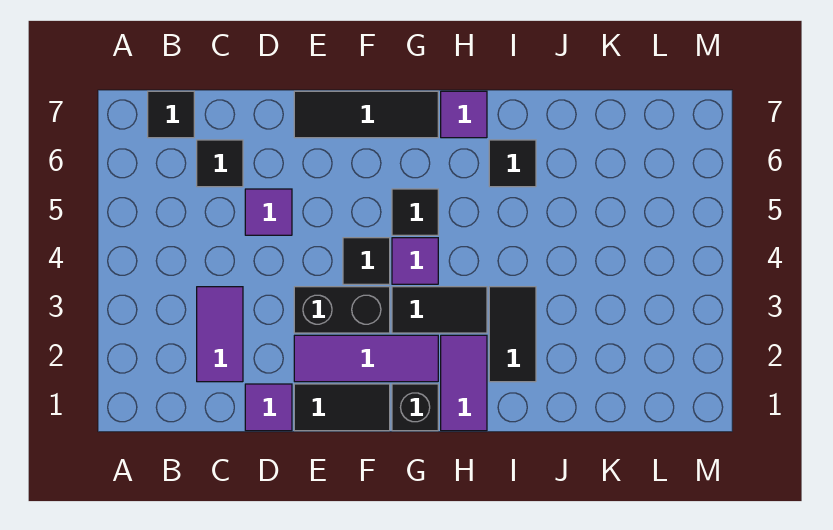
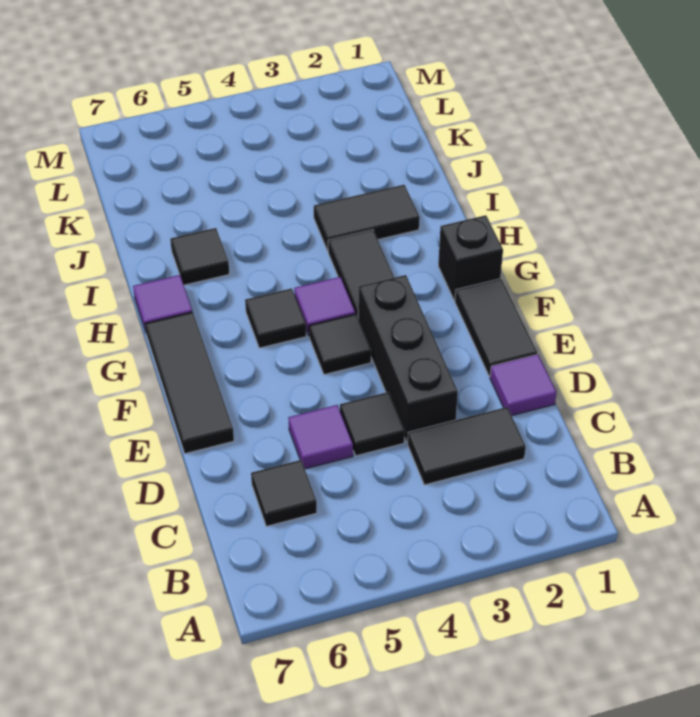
black tile B7 level 1 -> black tile D4 level 1
purple tile C2:C3 level 1 -> black tile C2:C3 level 1
purple tile E2:G2 level 1 -> none
black brick E3:F3 level 1 -> black brick D3:F3 level 1
purple tile H1:H2 level 1 -> none

